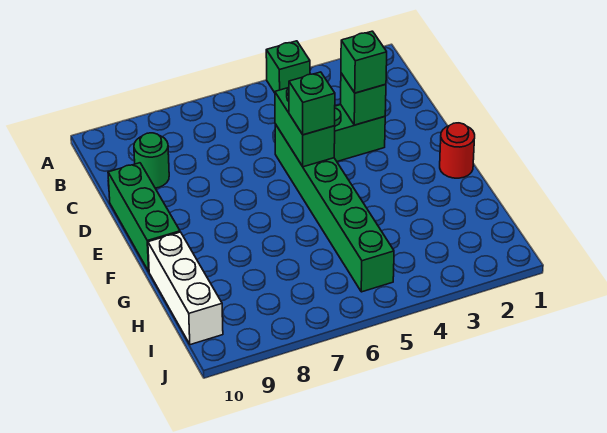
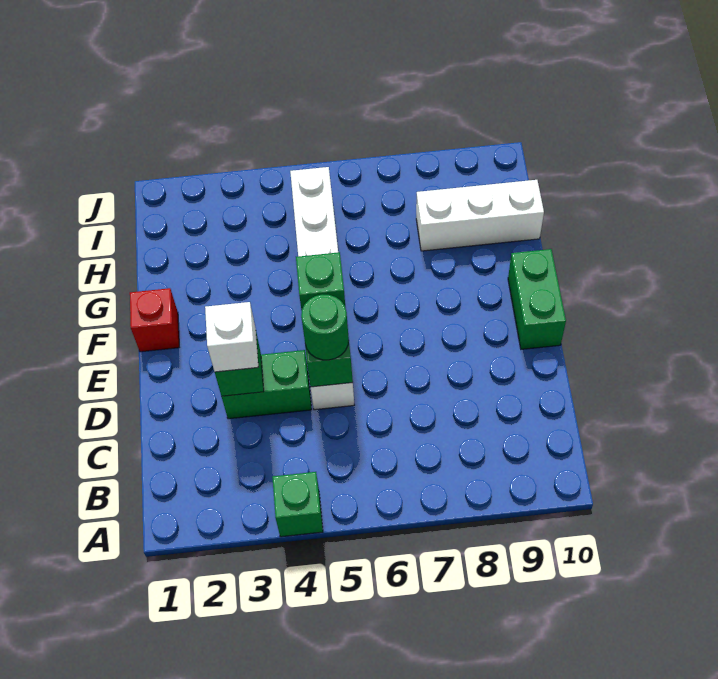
green round brick C9 level 1 -> green round brick D5 level 3
green brick D3 level 3 -> white brick D3 level 3
green brick D5:I5 level 1 -> white brick D5:I5 level 1
green brick D10:F10 level 1 -> green brick E10:F10 level 1
red round brick F1 level 1 -> red brick F1 level 1
white brick G10:I10 level 1 -> white brick H8:H10 level 1

